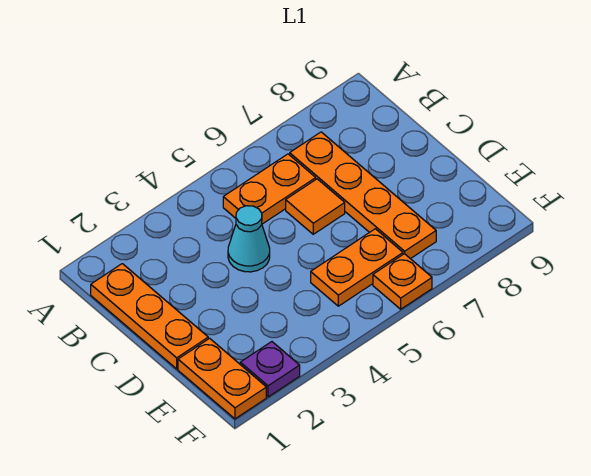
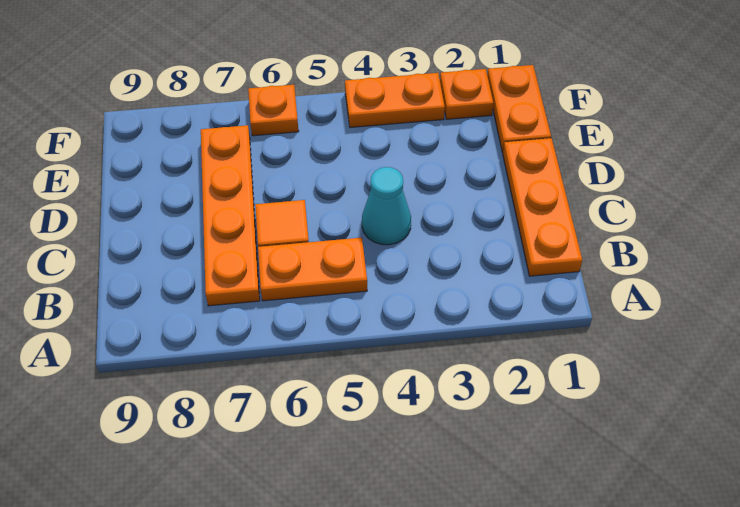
orange plate E5:E6 level 1 -> orange plate F3:F4 level 1
purple plate F2 level 1 -> orange plate F2 level 1

